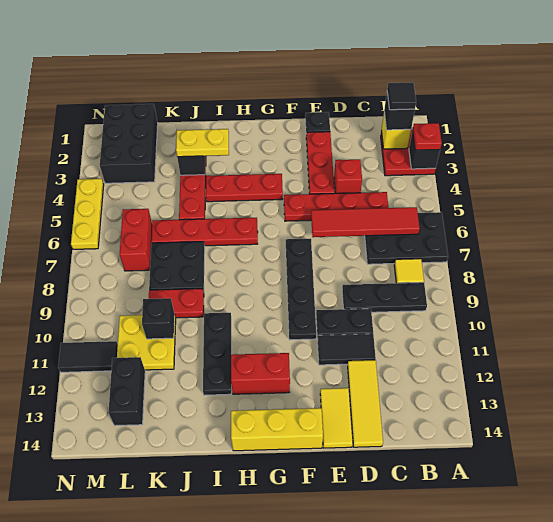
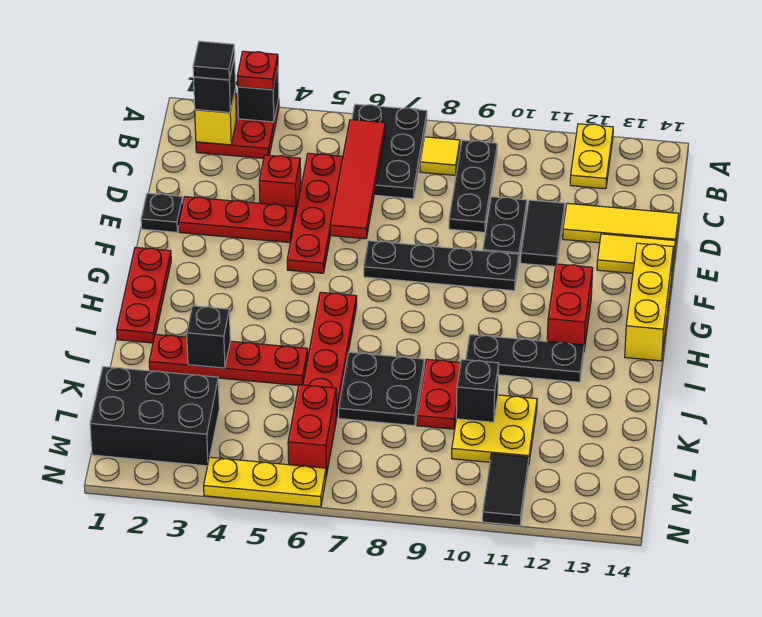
red plate G4:I4 level 1 -> red plate G1:I1 level 1
yellow plate I3:J3 level 3 -> yellow plate A12:B12 level 1
red brick L6:L7 level 1 -> red brick L6:M6 level 1
black brick L12:L13 level 1 -> none

